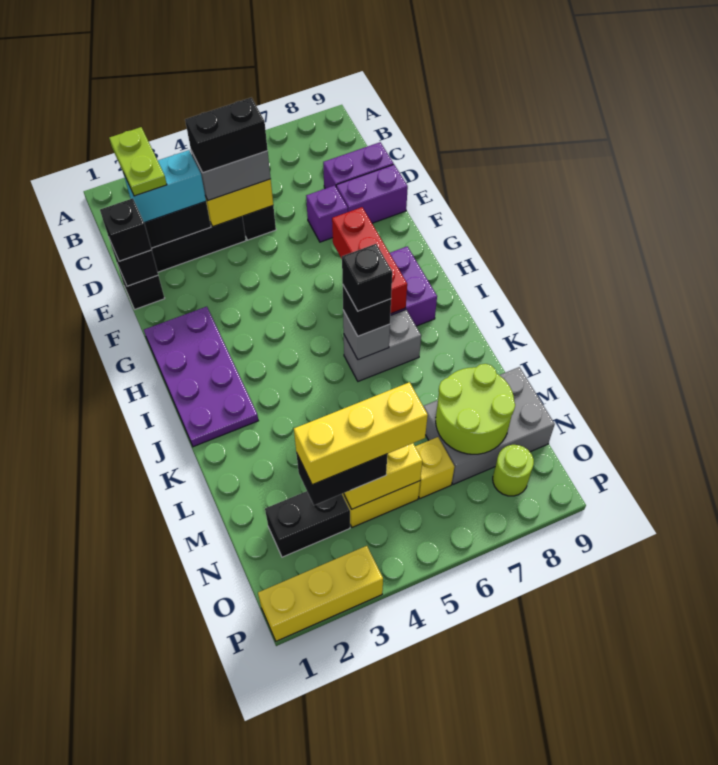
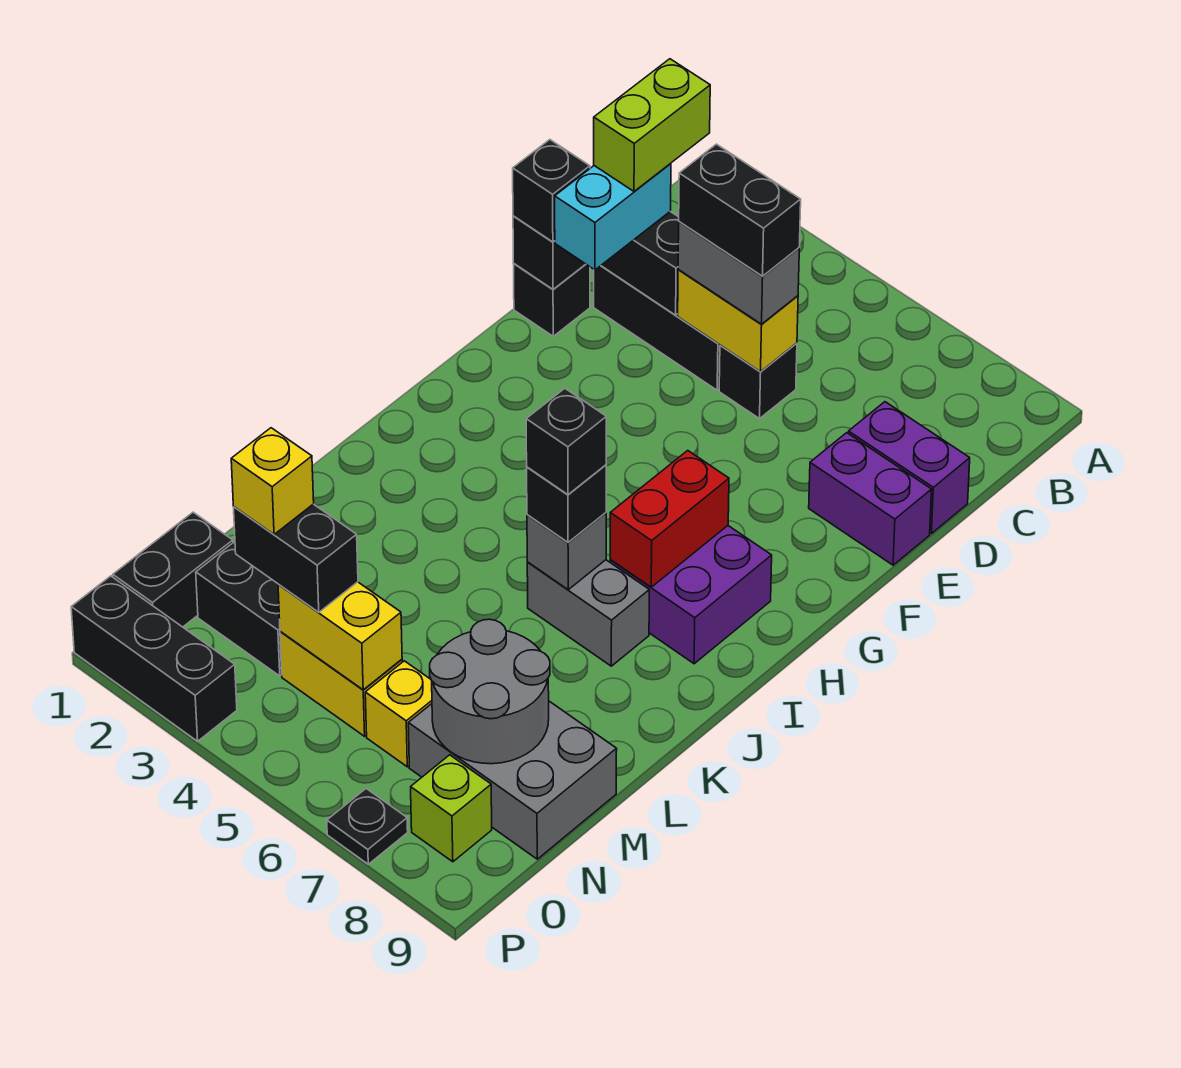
lime plate C2:D2 level 4 -> lime brick C2:D2 level 4
cyan brick D2:D3 level 3 -> cyan brick D2:E2 level 3
purple brick E7 level 1 -> none
purple plate G1:J2 level 1 -> none
red brick G7:I7 level 2 -> red brick H7:I7 level 2
lime round brick M7:N8 level 2 -> grey round brick M7:N8 level 2
none -> black brick N1:O1 level 1
yellow brick N3:N5 level 4 -> yellow brick N3 level 4
lime round brick O8 level 1 -> lime brick O8 level 1
yellow brick P1:P3 level 1 -> black brick P1:P3 level 1
none -> black plate P7 level 1

